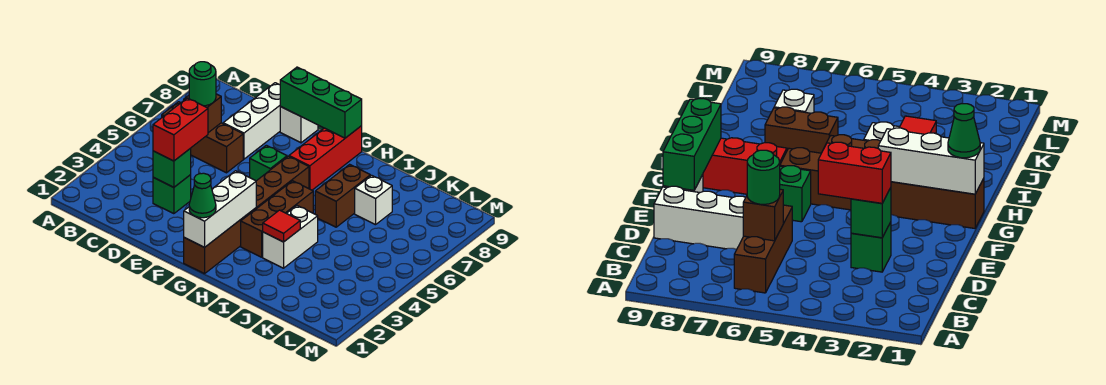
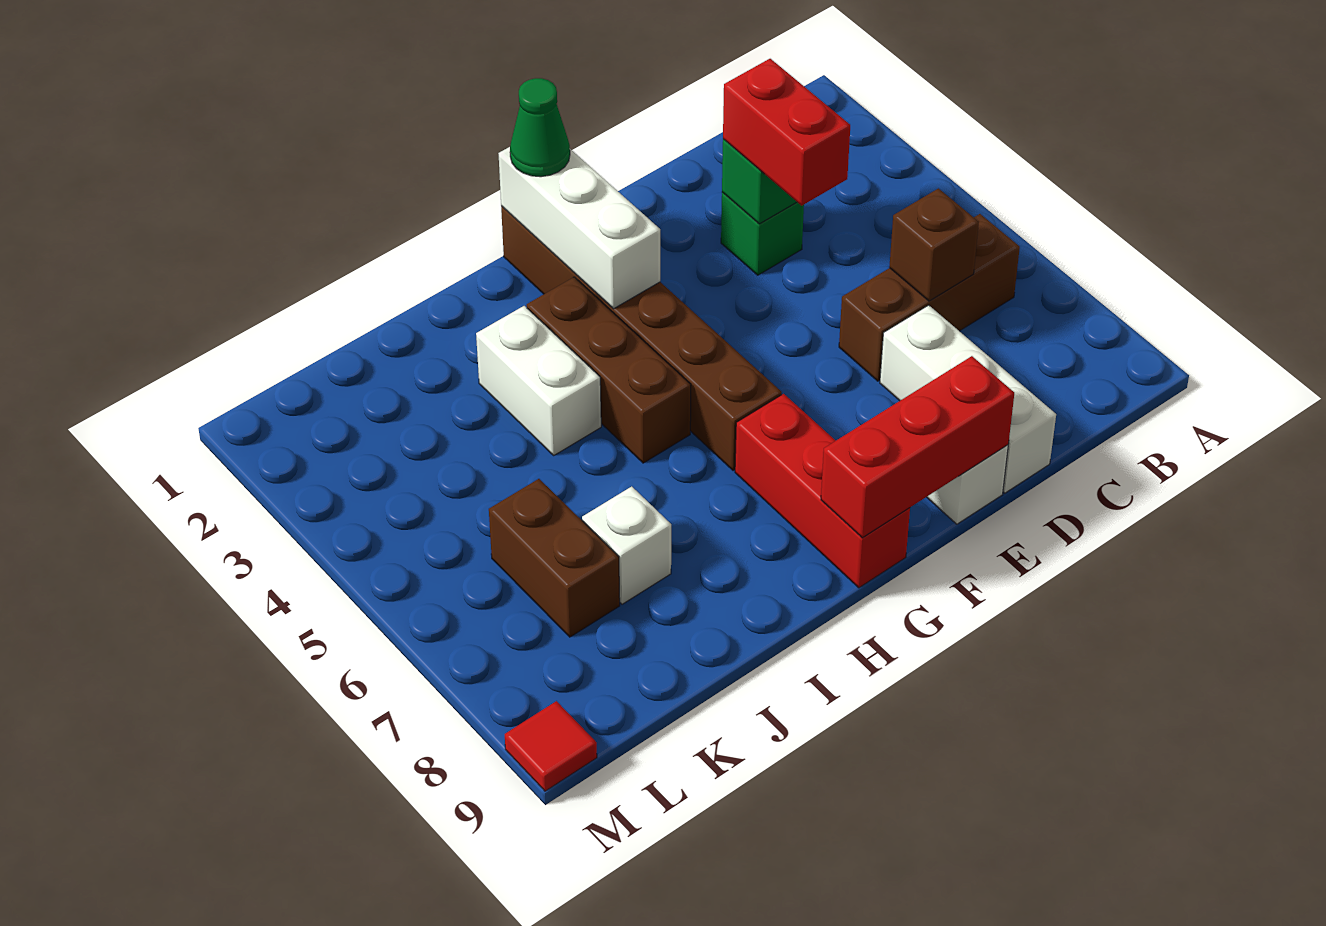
green round brick C6 level 3 -> none
green brick E9:G9 level 2 -> red brick E9:G9 level 2
green brick F6 level 1 -> none
red tile I3 level 2 -> red tile M9 level 1
brown brick I6:I7 level 1 -> brown brick K6:K7 level 1

